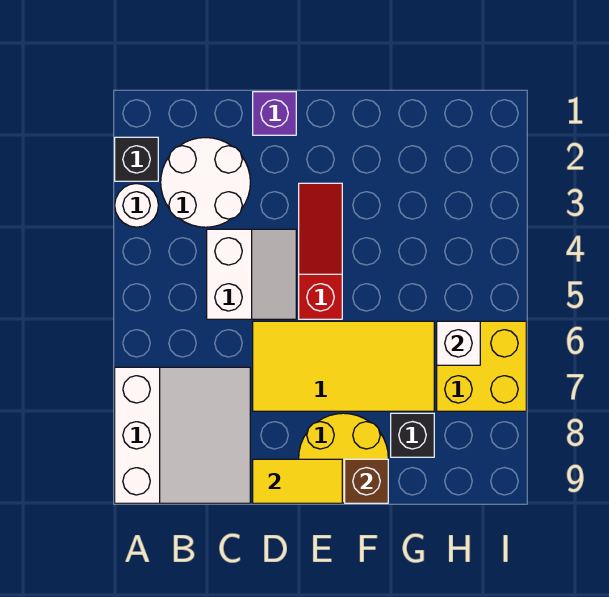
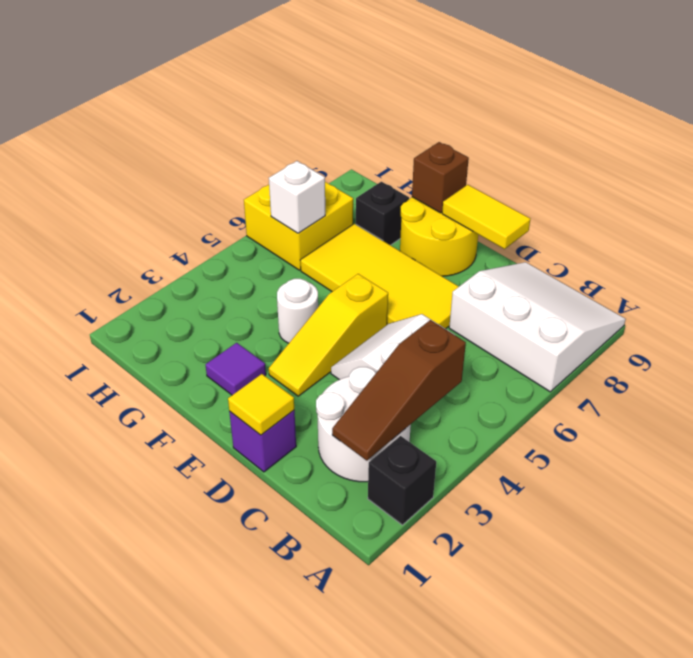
white round brick A3 level 1 -> white round brick F4 level 1
white slope A7:C9 level 1 top A -> white slope A7:C9 level 1 top 7
none -> brown slope B2:B4 level 2 top 4
none -> yellow tile D1 level 2
red slope E3:E5 level 1 top 5 -> yellow slope E3:E5 level 1 top 5
none -> purple tile F2 level 1

